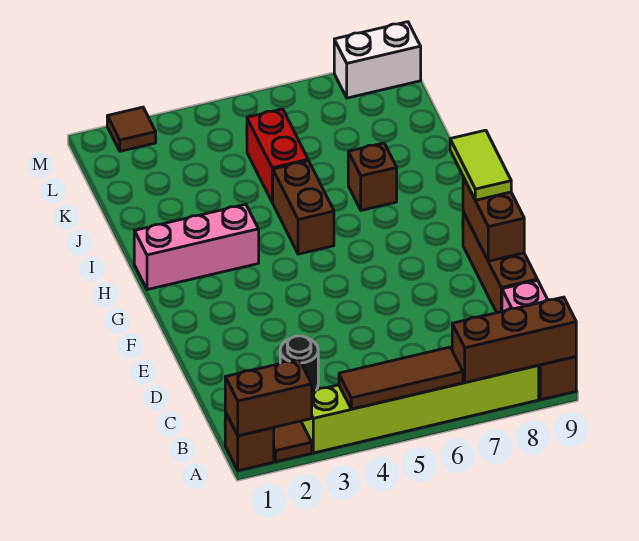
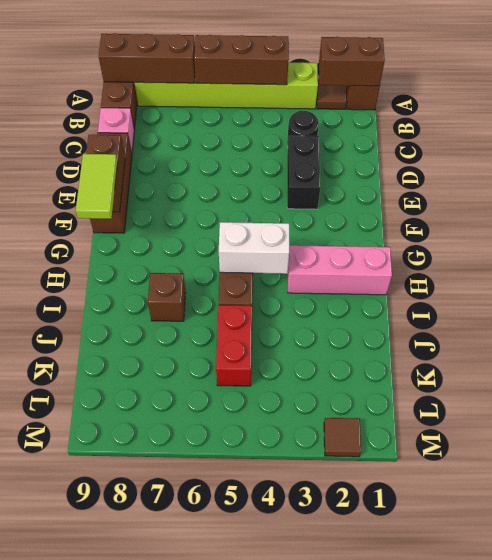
brown tile A4:A6 level 2 -> brown brick A4:A6 level 2
none -> black brick D3:E3 level 1
white brick M8:M9 level 1 -> white brick H4:H5 level 2

